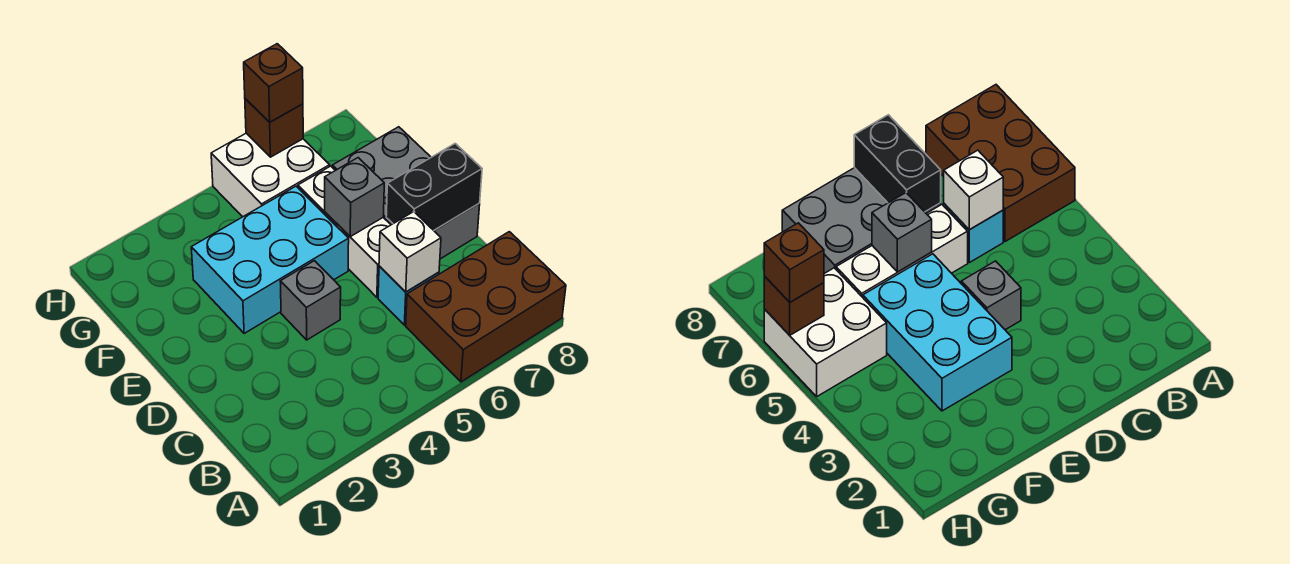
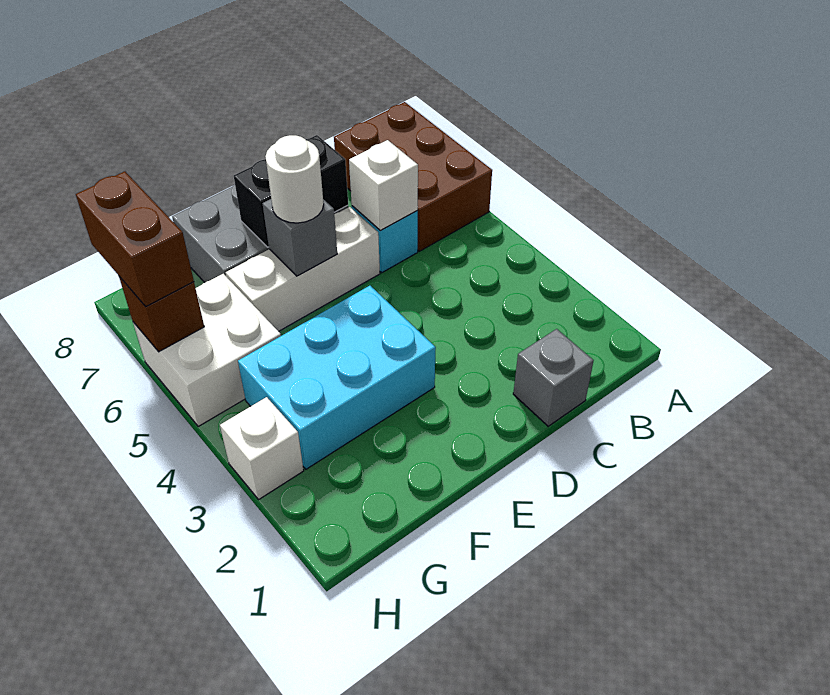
grey brick D4 level 1 -> grey brick C1 level 1
black brick D7:D8 level 2 -> black brick D7:E7 level 2
cyan brick E3:F5 level 1 -> cyan brick E3:G4 level 1
none -> white round brick E6 level 3
none -> white brick H3 level 1
brown brick H6 level 3 -> brown brick H6:H7 level 3

